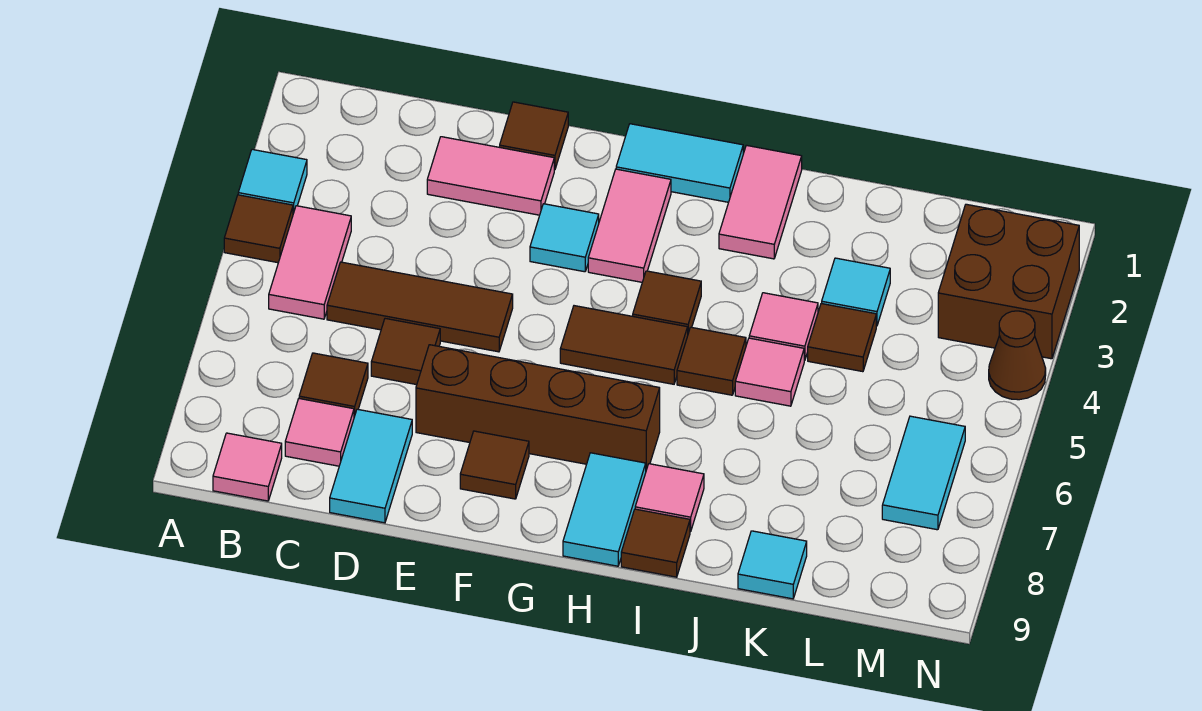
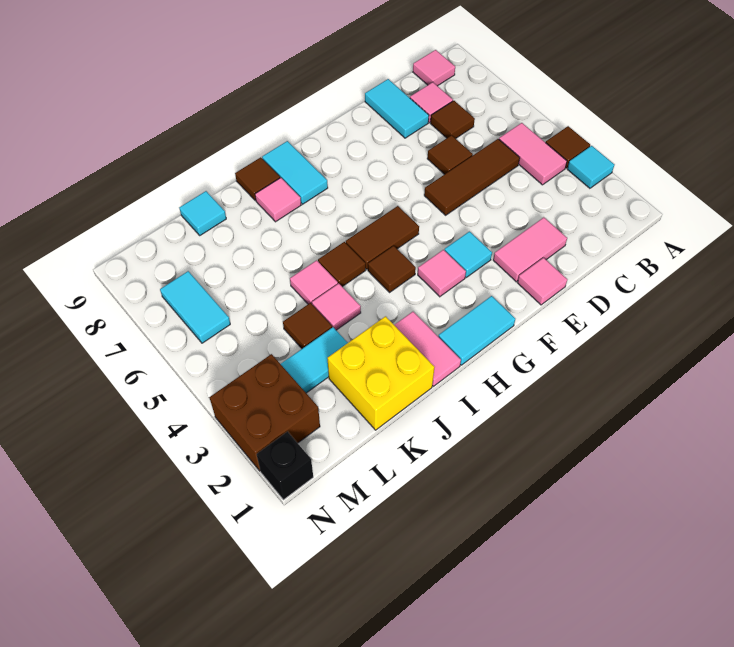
brown tile E1 level 1 -> pink tile E1 level 1
brown brick E7:H7 level 1 -> none
brown tile F8 level 1 -> none
pink tile G2:G3 level 1 -> pink tile G3 level 1
none -> yellow brick J1:K2 level 1
cyan tile K3 level 1 -> cyan tile K3:L3 level 1
none -> black brick N1 level 1
brown cone N4 level 1 -> none

